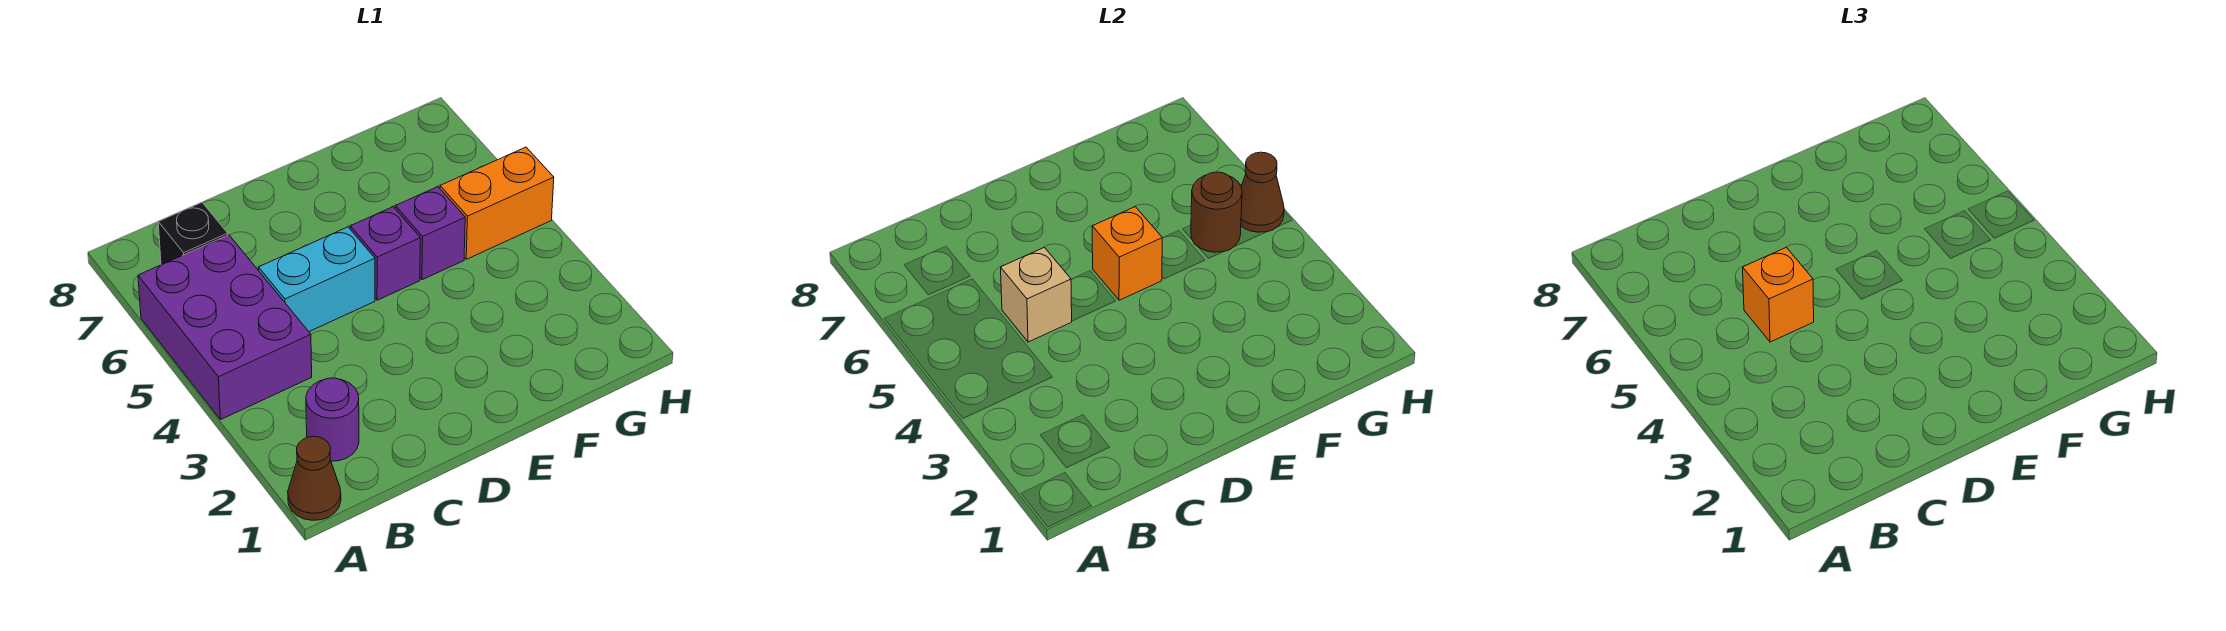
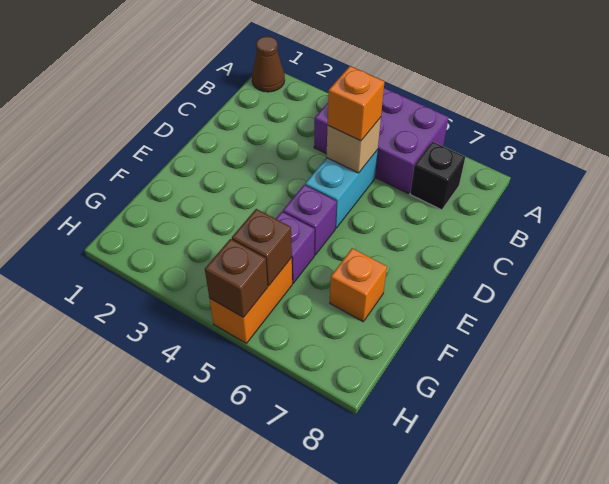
purple round brick B2 level 1 -> none
orange brick E5 level 2 -> orange brick F7 level 1
brown round brick G5 level 2 -> brown brick G5 level 2
brown cone H5 level 2 -> brown brick H5 level 2

